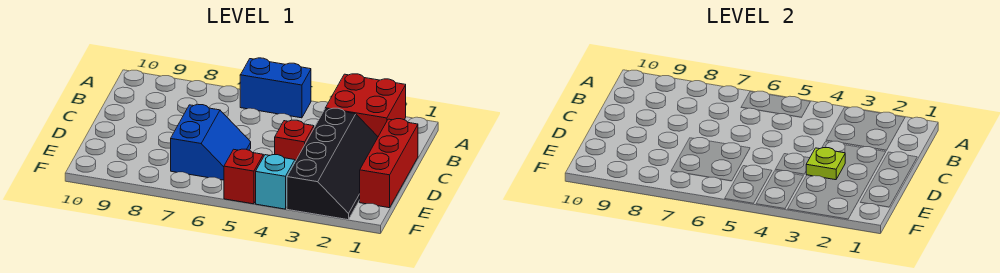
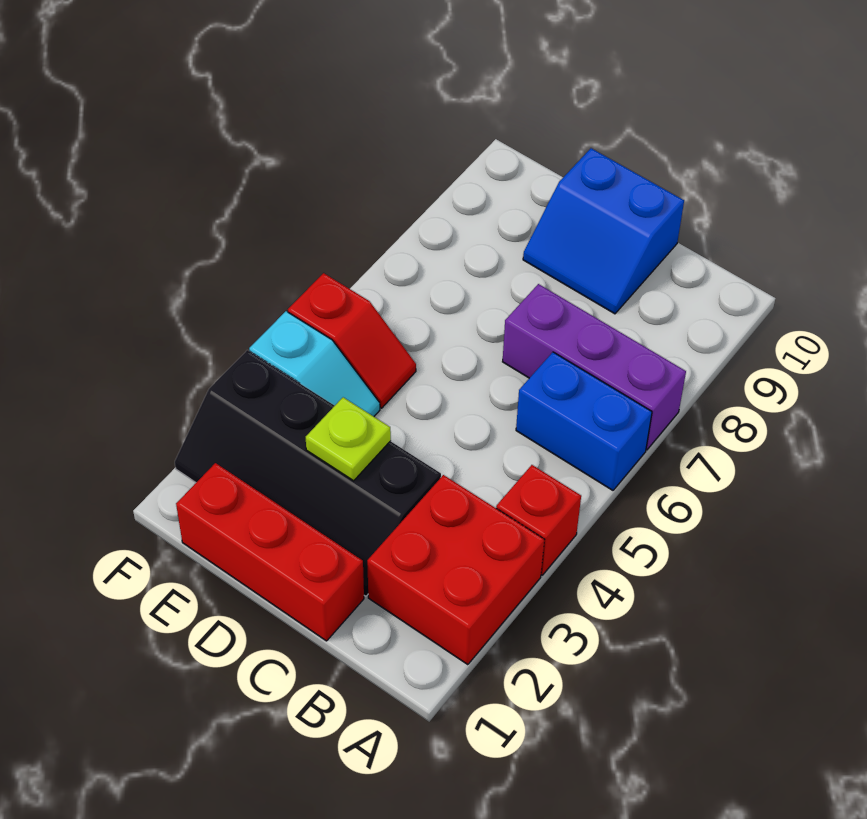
blue brick A5:A6 level 1 -> blue brick A6:B6 level 1
none -> purple brick A7:C7 level 1
red brick D4 level 1 -> red brick A4 level 1
blue slope D6:E7 level 1 top 7 -> blue slope C9:D10 level 1 top 10

